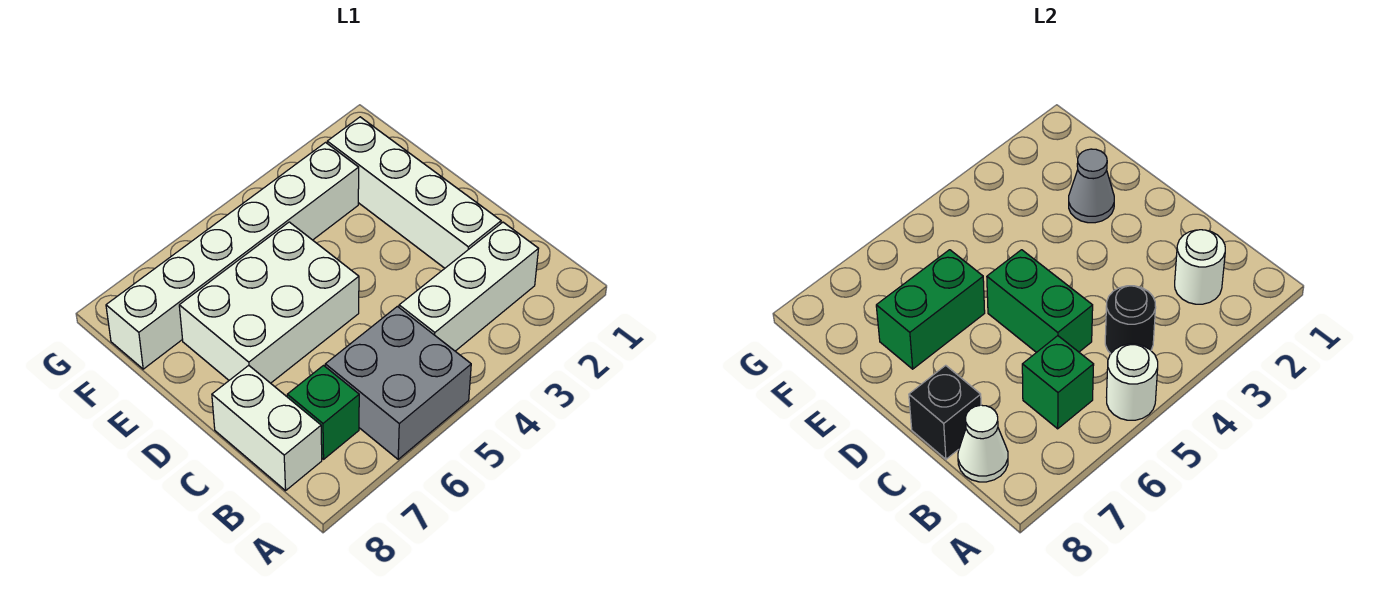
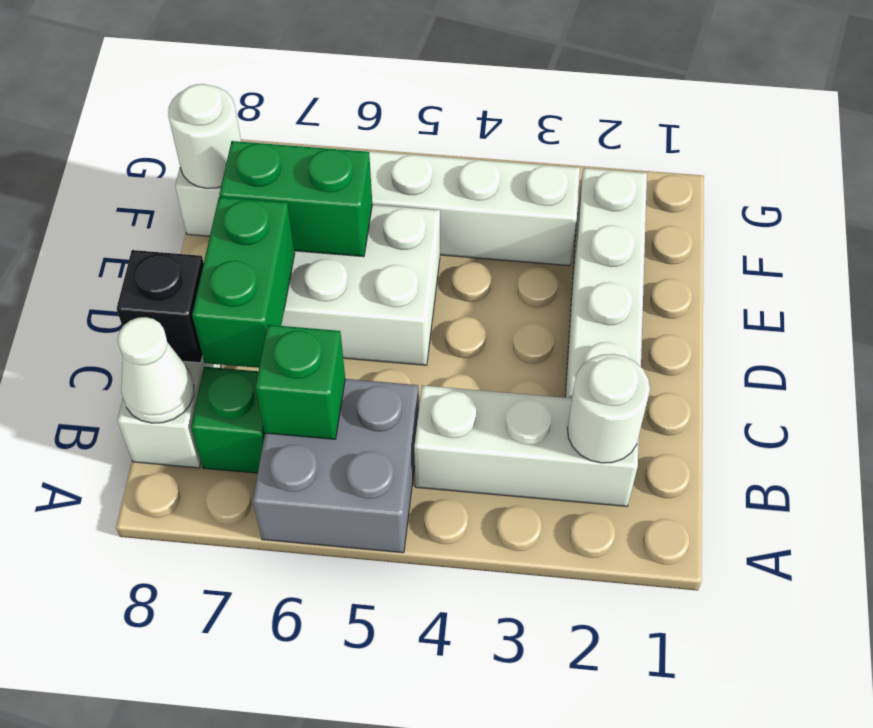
white round brick A5 level 2 -> white round brick F8 level 2
black round brick B4 level 2 -> none
green brick C5:D5 level 2 -> green brick C7:D7 level 2
grey cone E2 level 2 -> none

